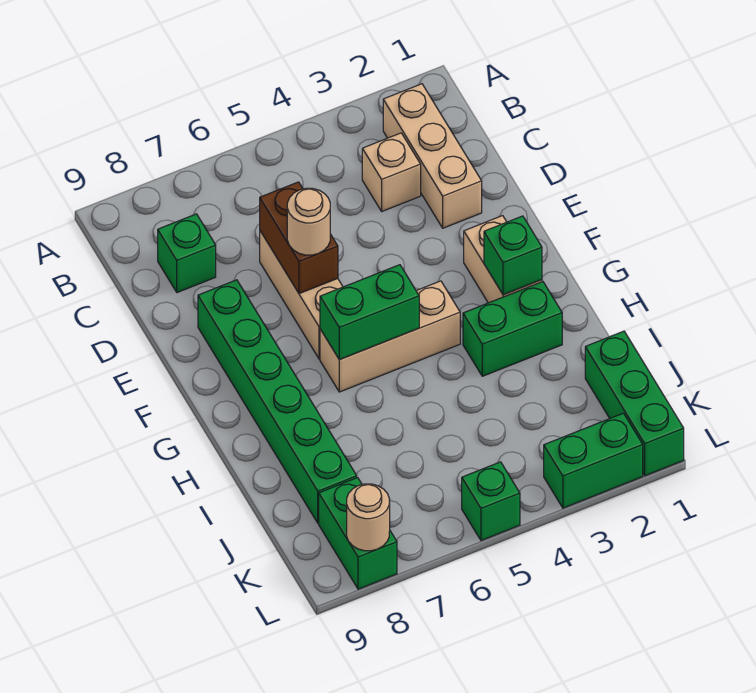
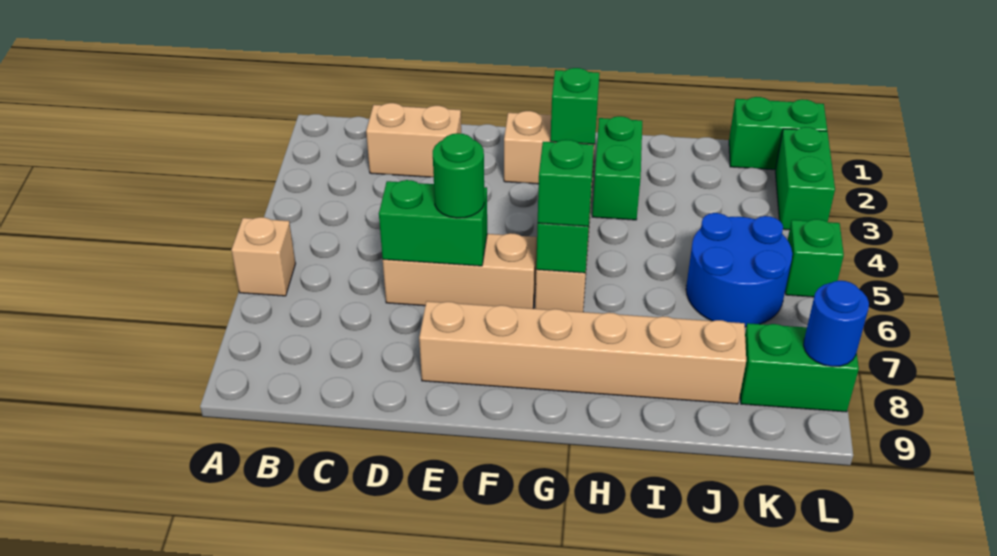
tan brick B2:D2 level 1 -> tan brick C2:D2 level 1
tan brick C3 level 1 -> tan brick A6 level 1
green brick C8 level 1 -> green brick G6 level 3
brown brick D6:E6 level 2 -> green brick D6:E6 level 2
tan round brick E6 level 3 -> green round brick E6 level 3
green brick E8:J8 level 1 -> tan brick E8:J8 level 1
green brick J1:L1 level 1 -> green brick K1:L1 level 1
none -> blue round brick J5:K6 level 1
tan round brick L8 level 2 -> blue round brick L8 level 2

